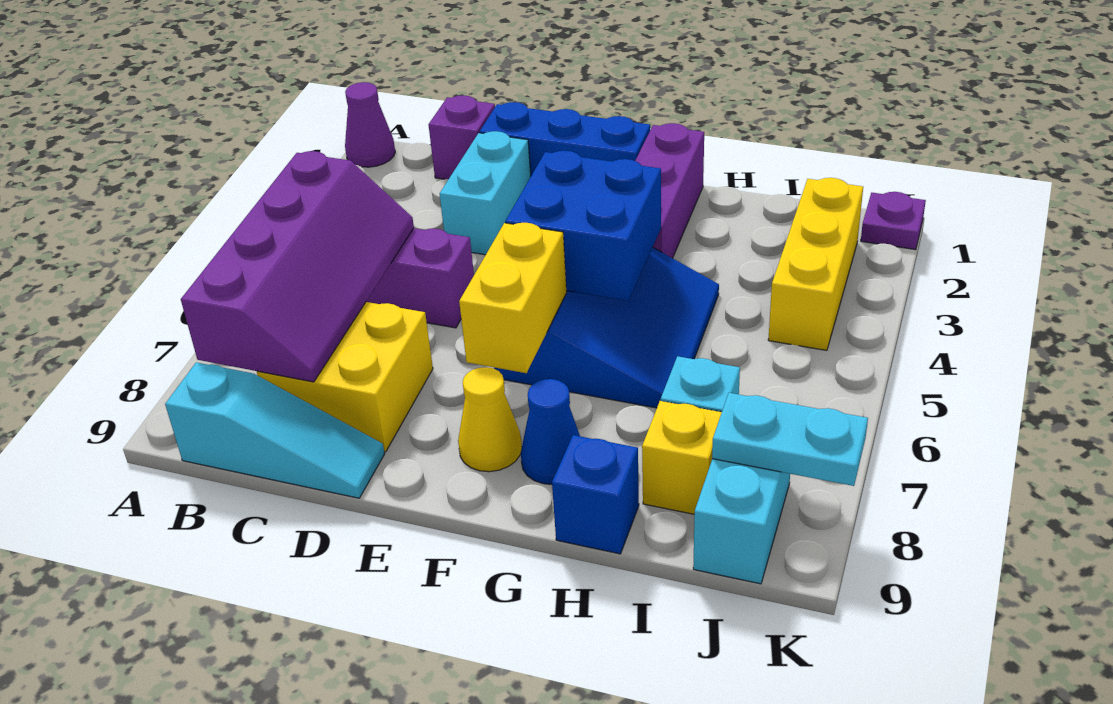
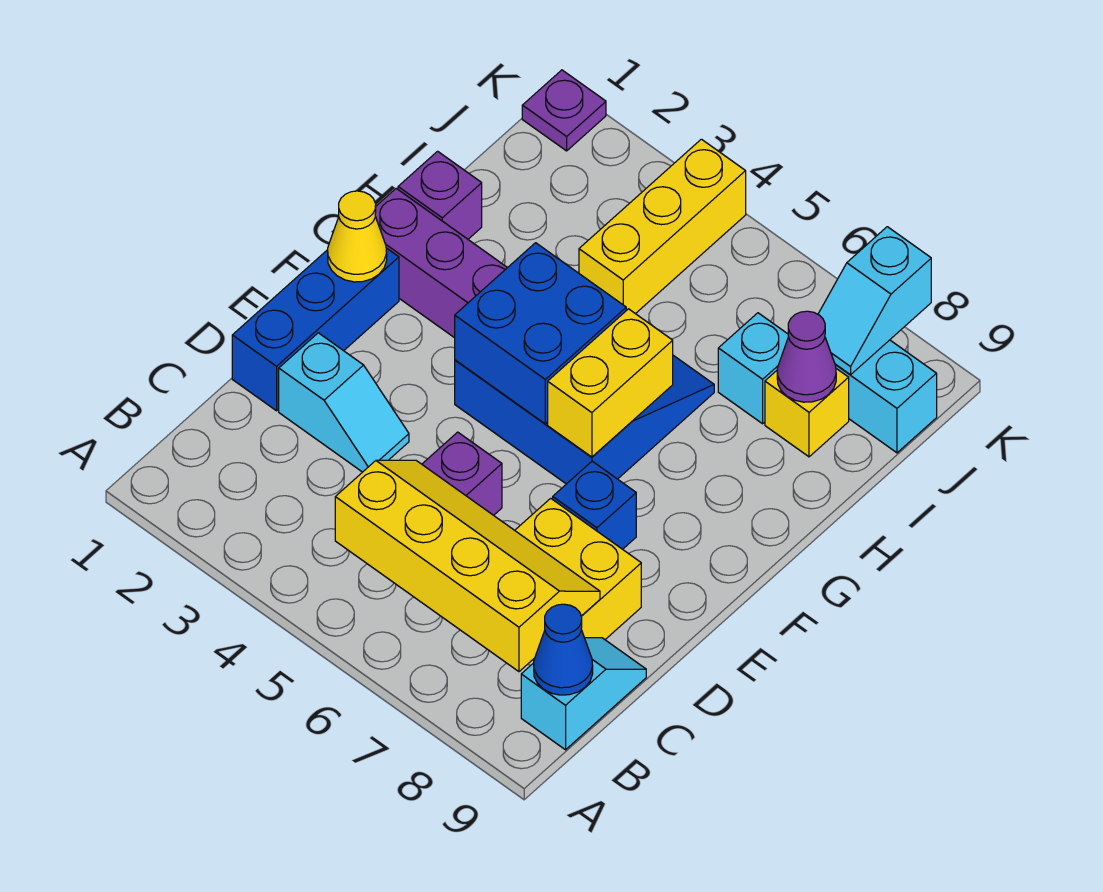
purple cone A1 level 1 -> purple cone I8 level 2
purple slope B5:C8 level 2 top B -> yellow slope B5:C8 level 2 top B
cyan slope B9:D9 level 1 top B -> cyan slope B9:C9 level 1 top B
purple brick C1 level 1 -> purple brick H1 level 1
cyan brick D2:D3 level 1 -> cyan slope D2:D3 level 1 top 2
yellow brick F6:F7 level 2 -> yellow brick F6:G6 level 2
yellow cone F8 level 1 -> yellow cone F1 level 2
blue cone G8 level 1 -> blue cone B9 level 2
blue brick H9 level 1 -> blue brick E7 level 1
yellow brick J2:J4 level 1 -> yellow brick I4:K4 level 1
cyan plate J8:K8 level 2 -> cyan slope J8:K8 level 2 top K

